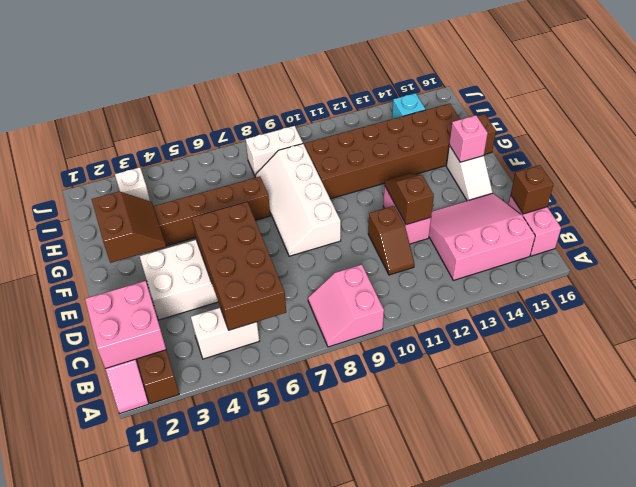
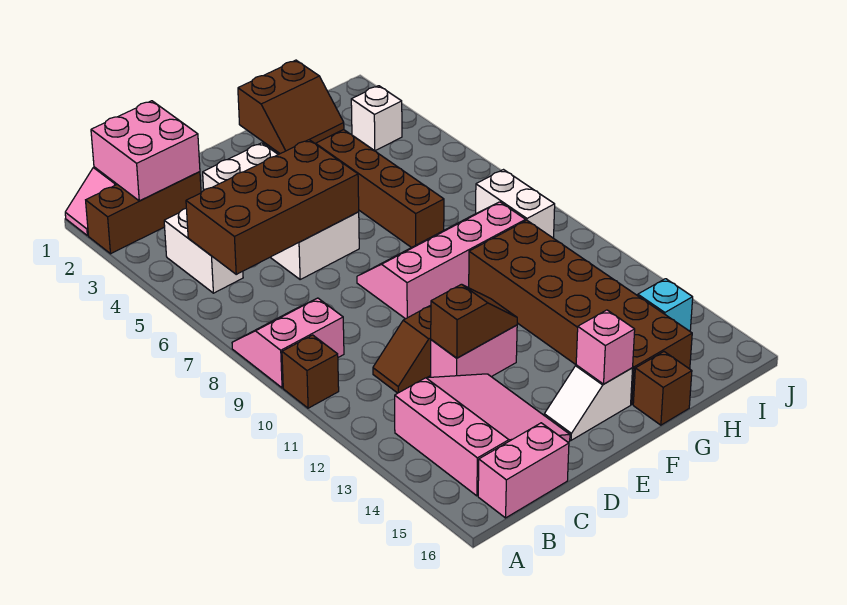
brown brick C16 level 2 -> brown brick A10 level 1
white slope E8:H9 level 1 top 9 -> pink slope E8:H9 level 1 top 9

